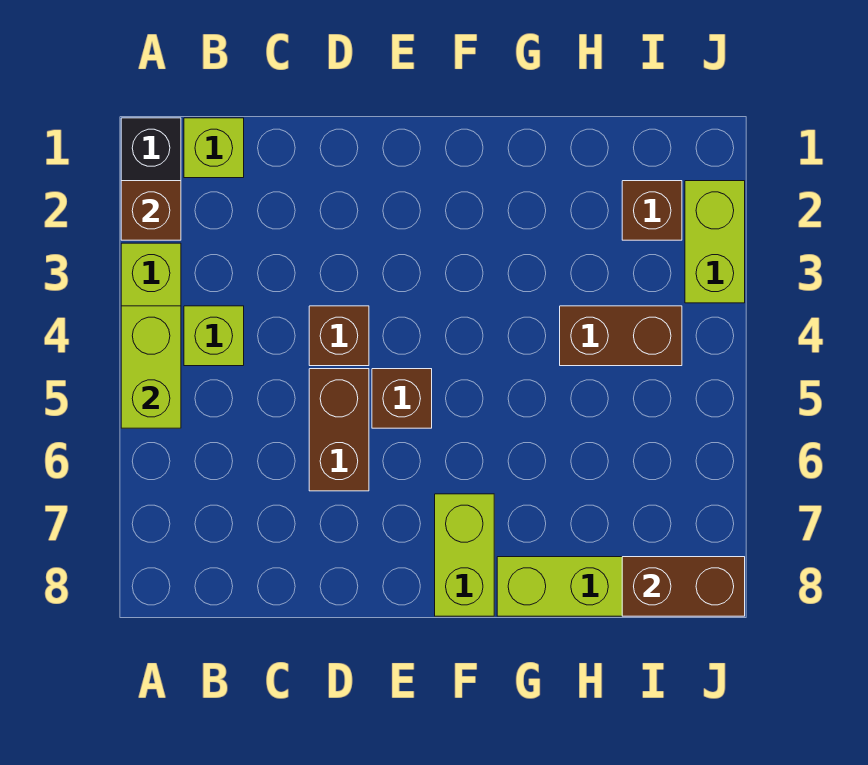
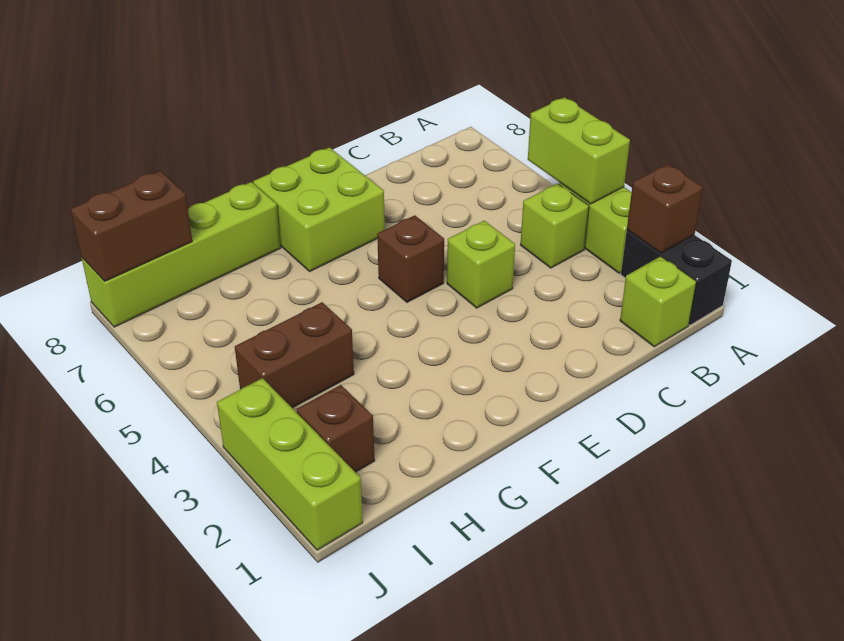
brown brick D4 level 1 -> lime brick D4 level 1
brown brick D5:D6 level 1 -> none
lime brick F7:F8 level 1 -> lime brick E7:F8 level 1
lime brick J2:J3 level 1 -> lime brick J1:J3 level 1

